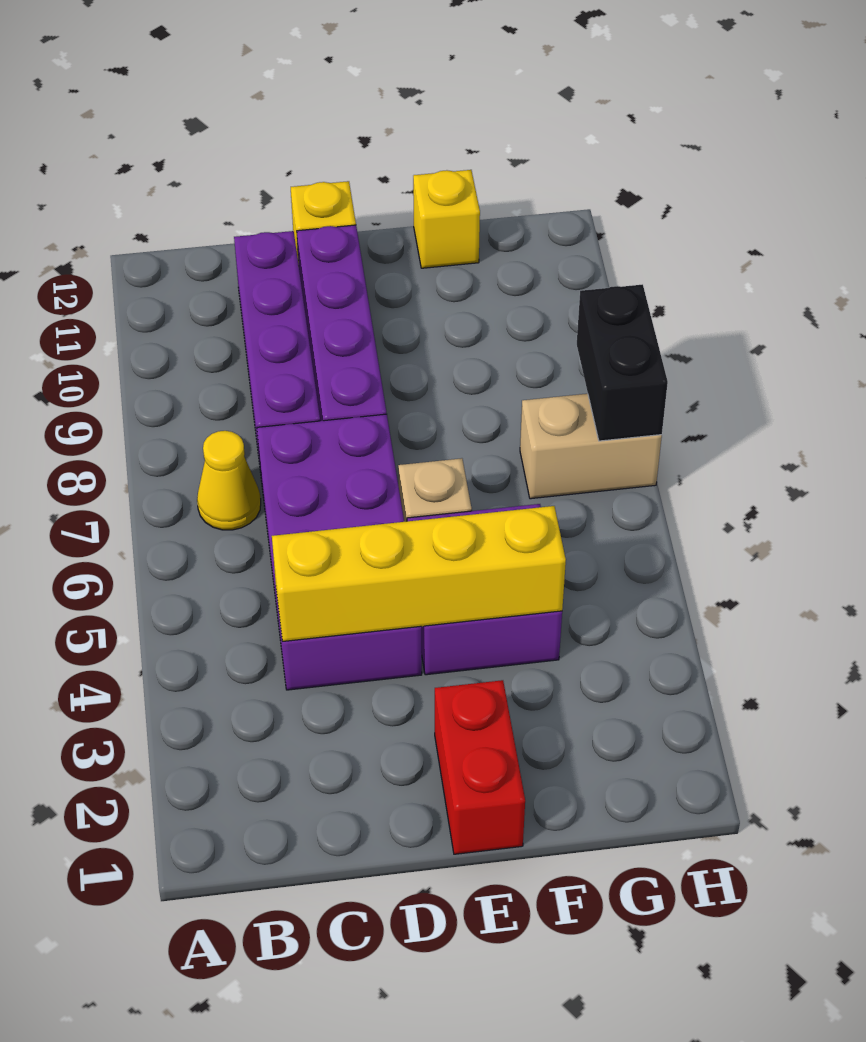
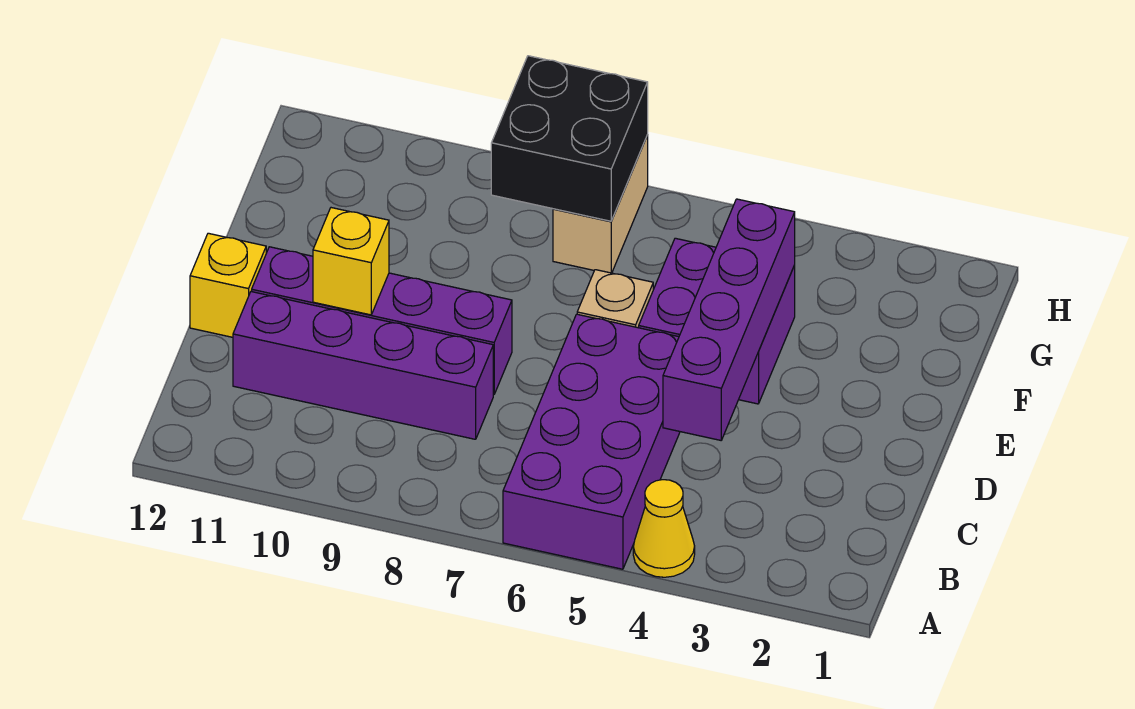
yellow cone B7 level 1 -> yellow cone A4 level 1
purple brick C4:D7 level 1 -> purple brick A5:D6 level 1
yellow brick C4:F4 level 2 -> purple brick C4:F4 level 2
red brick E1:E2 level 1 -> none
yellow brick F12 level 1 -> yellow brick D10 level 2
black brick H7:H8 level 2 -> black brick G7:H8 level 2

